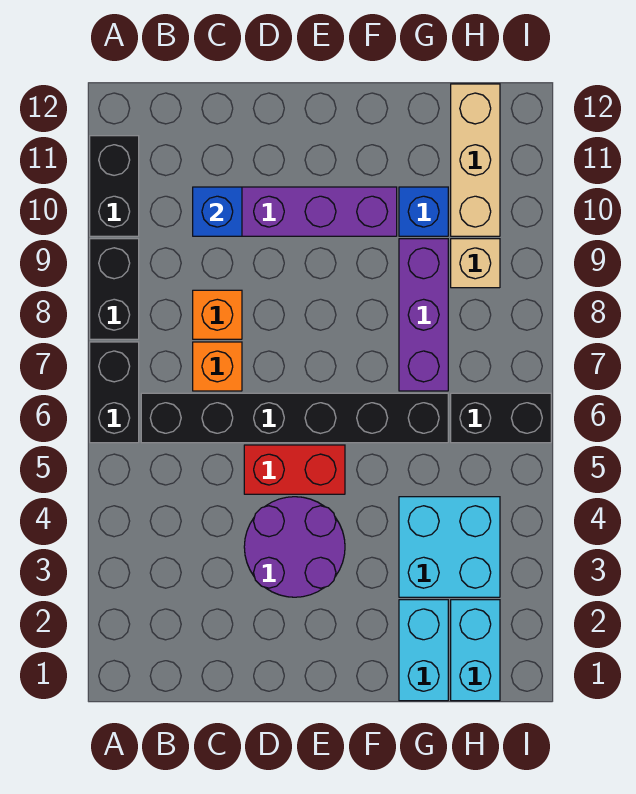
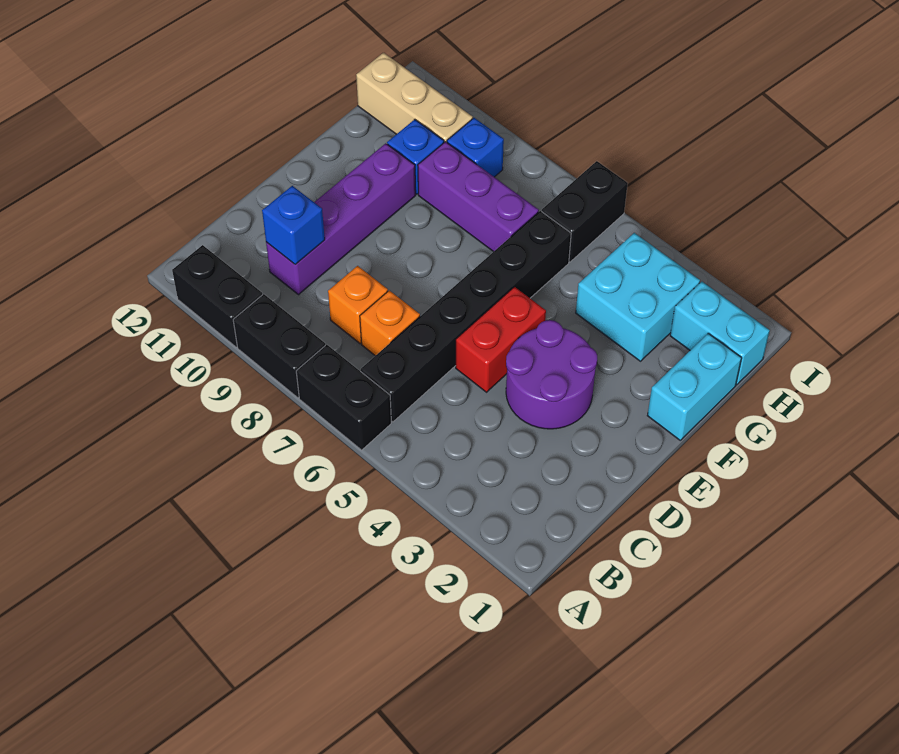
cyan brick G1:G2 level 1 -> cyan brick F1:G1 level 1
tan brick H9 level 1 -> blue brick H9 level 1

